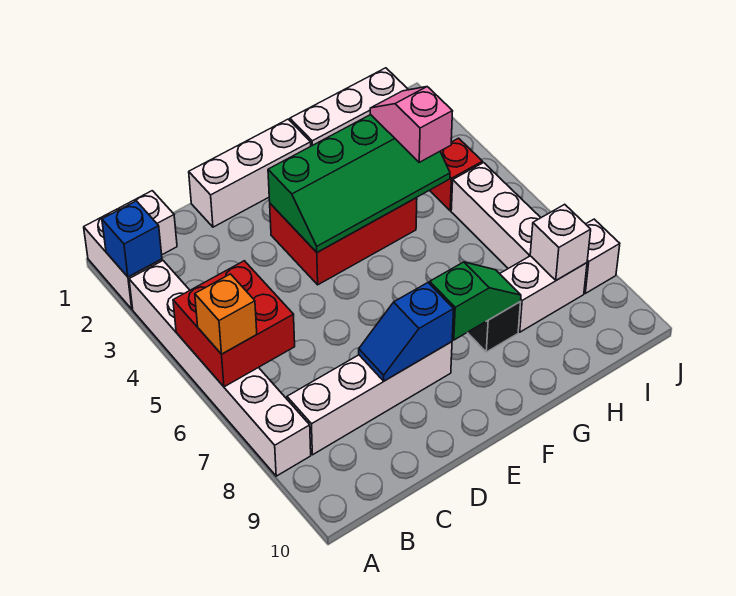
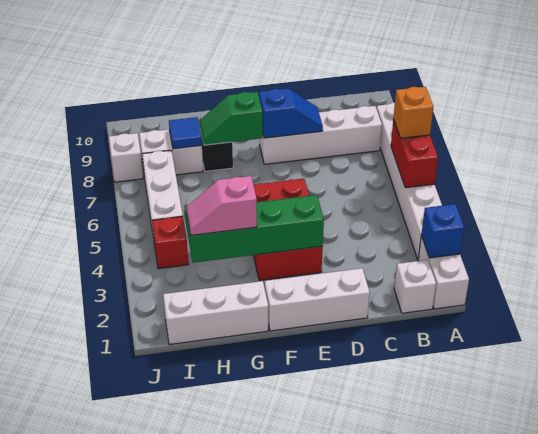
red brick A5:B6 level 2 -> red brick A5:A6 level 2
red brick E3:G4 level 1 -> red brick E3:F5 level 1
pink slope H3:H4 level 3 top 4 -> pink slope G3:H3 level 3 top G
none -> blue tile H8 level 2
white brick I8 level 2 -> none

